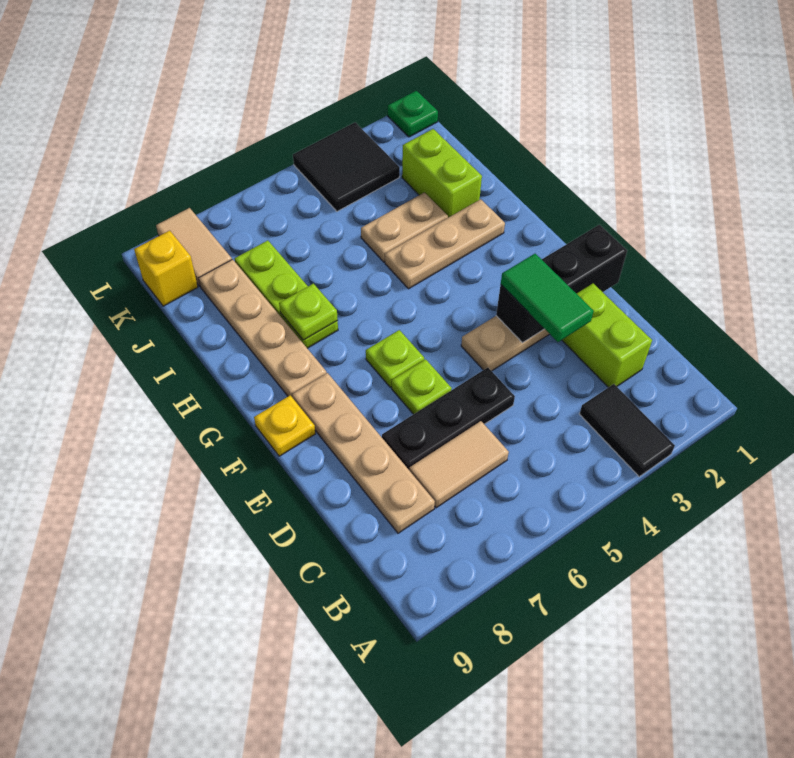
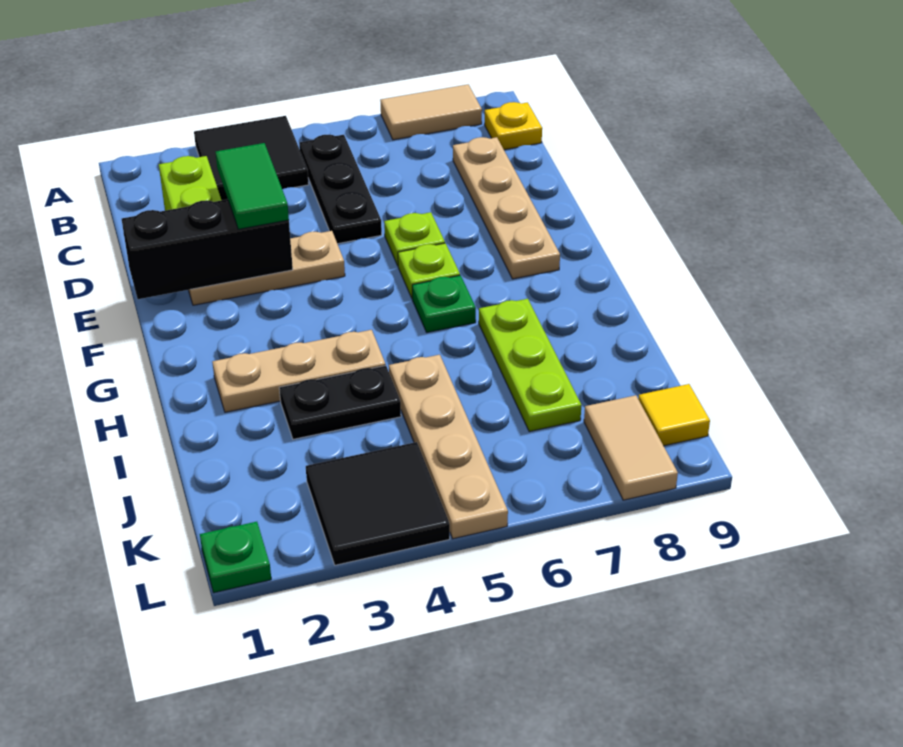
black tile A3:B3 level 1 -> black tile A3:B4 level 1
tan tile C6:C7 level 1 -> tan tile A7:A8 level 1
black plate D5:D7 level 1 -> black plate B5:D5 level 1
yellow plate F9 level 1 -> yellow plate B9 level 1
none -> green plate G6 level 1
tan plate G8:J8 level 1 -> tan plate I5:L5 level 1
lime plate H7 level 2 -> none
lime brick I2:J2 level 1 -> none
tan plate I3:I4 level 1 -> black plate I3:I4 level 1
yellow brick K9 level 1 -> yellow tile K9 level 1

